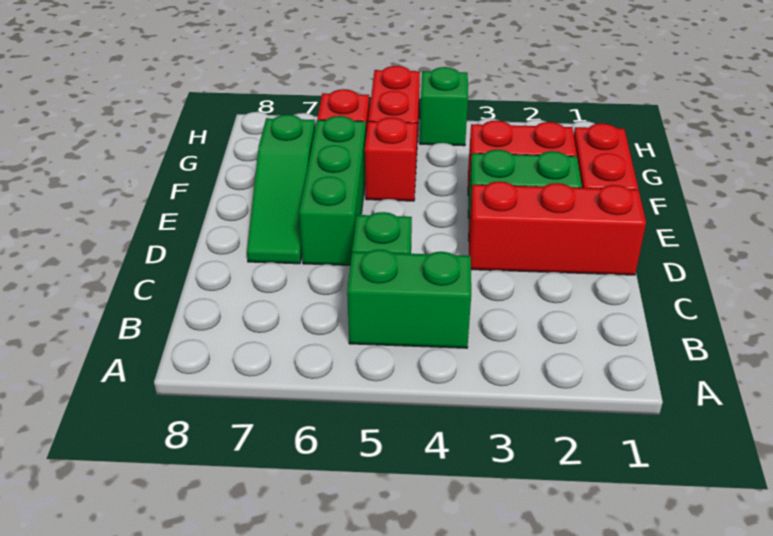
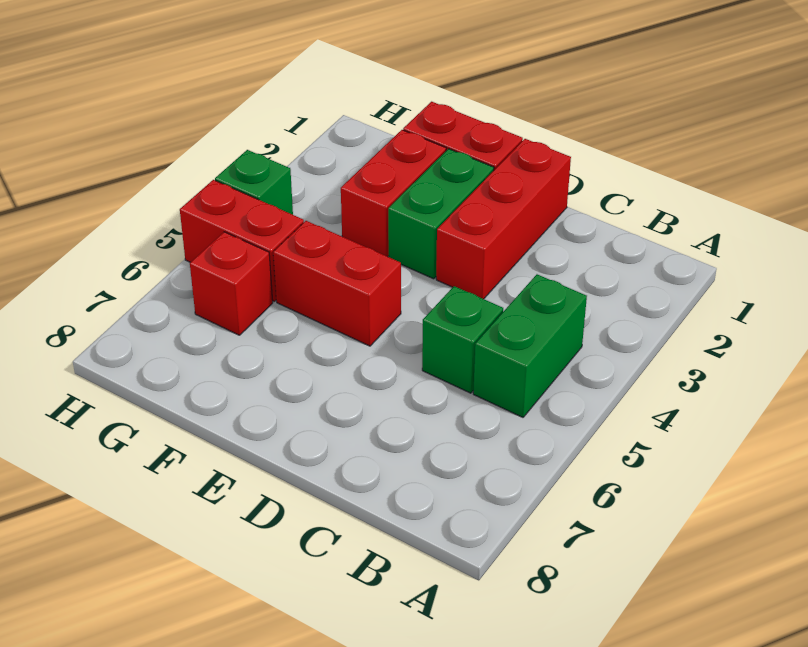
green brick D6:F6 level 1 -> none
green slope D7:F7 level 1 top F -> none
red brick F5 level 1 -> red brick E5:F5 level 1

